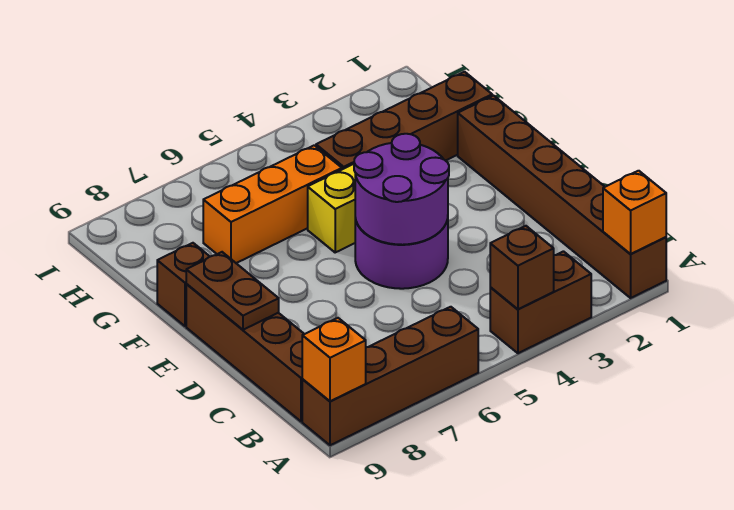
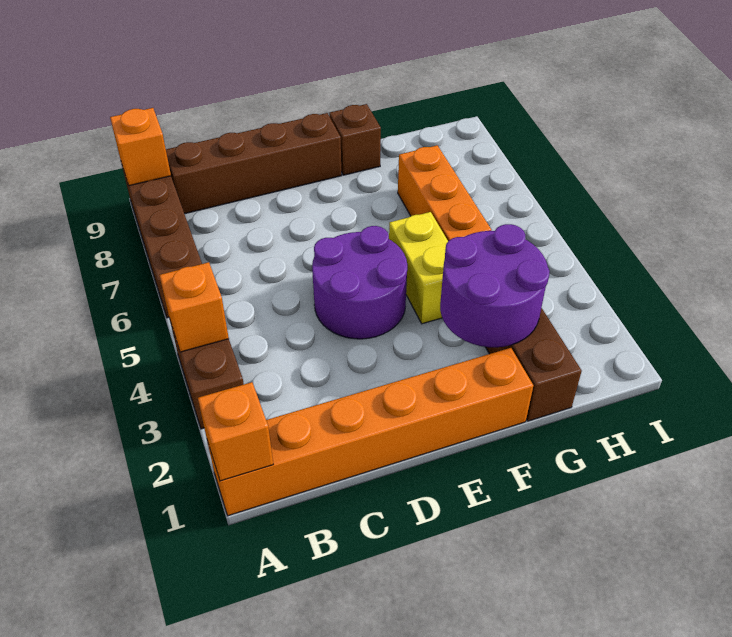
brown brick A1:F1 level 1 -> orange brick A1:F1 level 1
brown brick A4 level 2 -> orange brick A4 level 2
purple round brick D4:E5 level 2 -> purple round brick F2:G3 level 2
brown plate D9:E9 level 2 -> none

